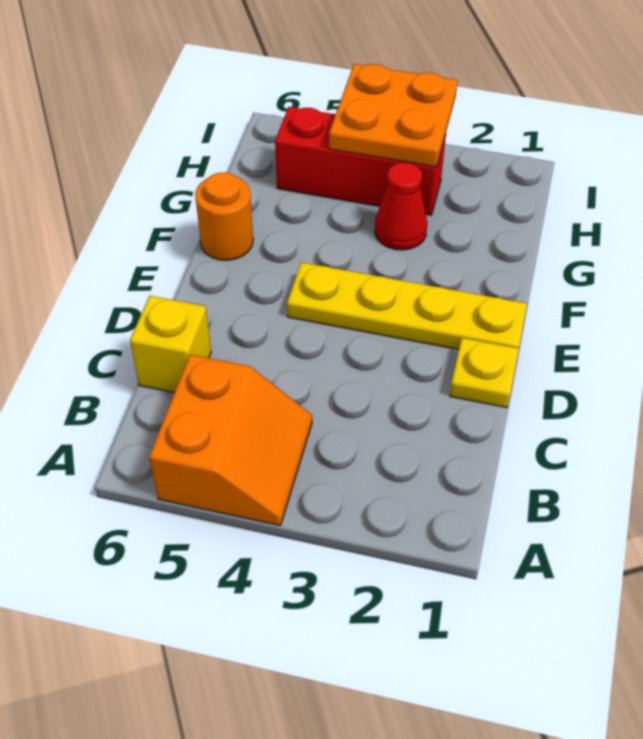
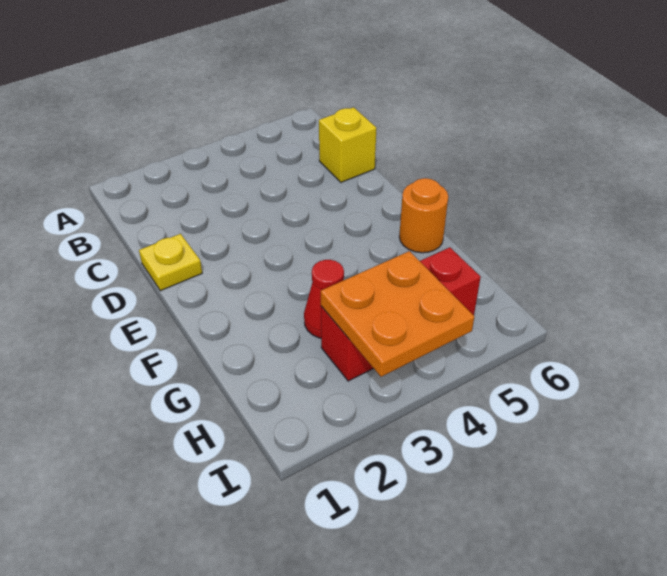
orange slope A4:B5 level 1 top 5 -> none
yellow plate E1:E4 level 1 -> none

